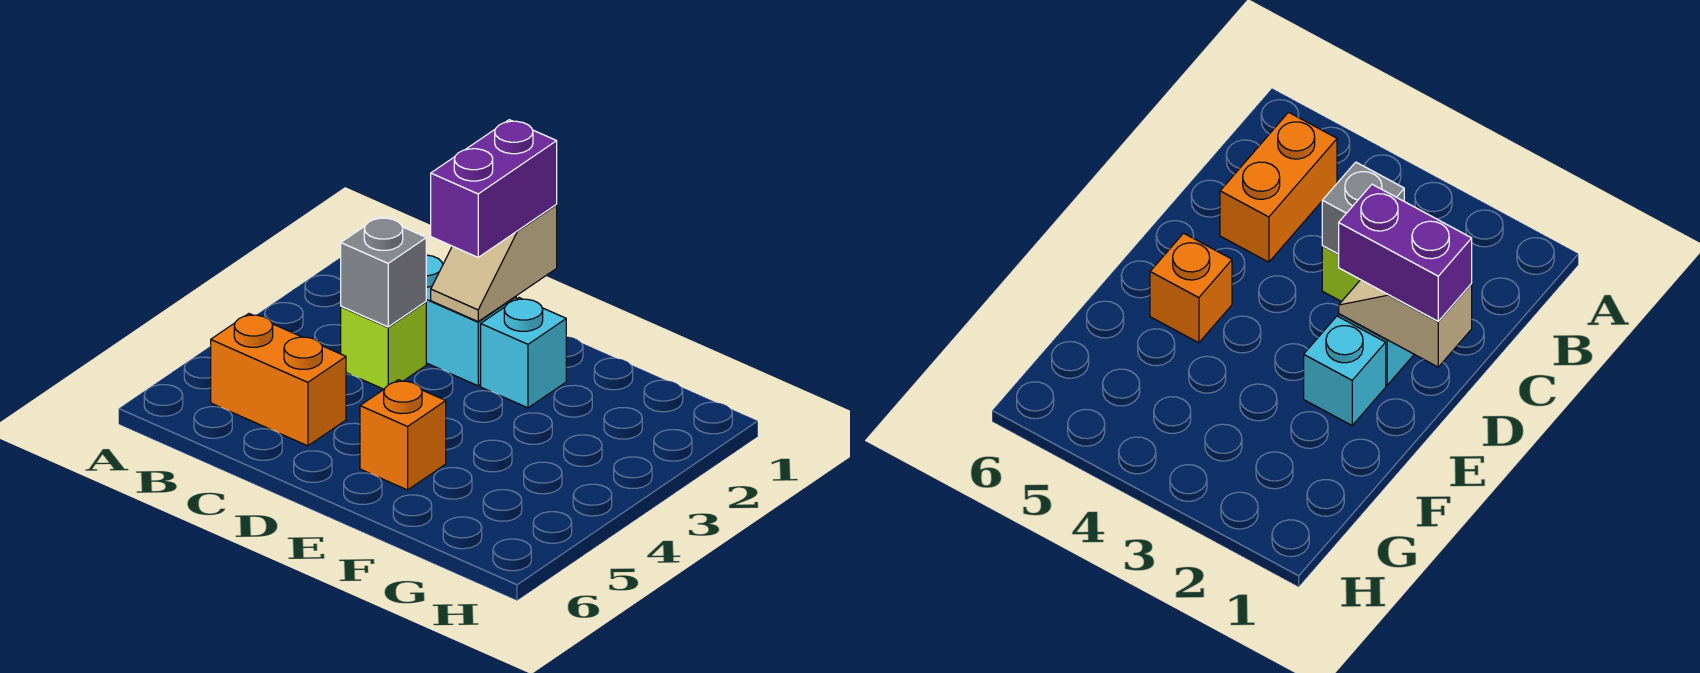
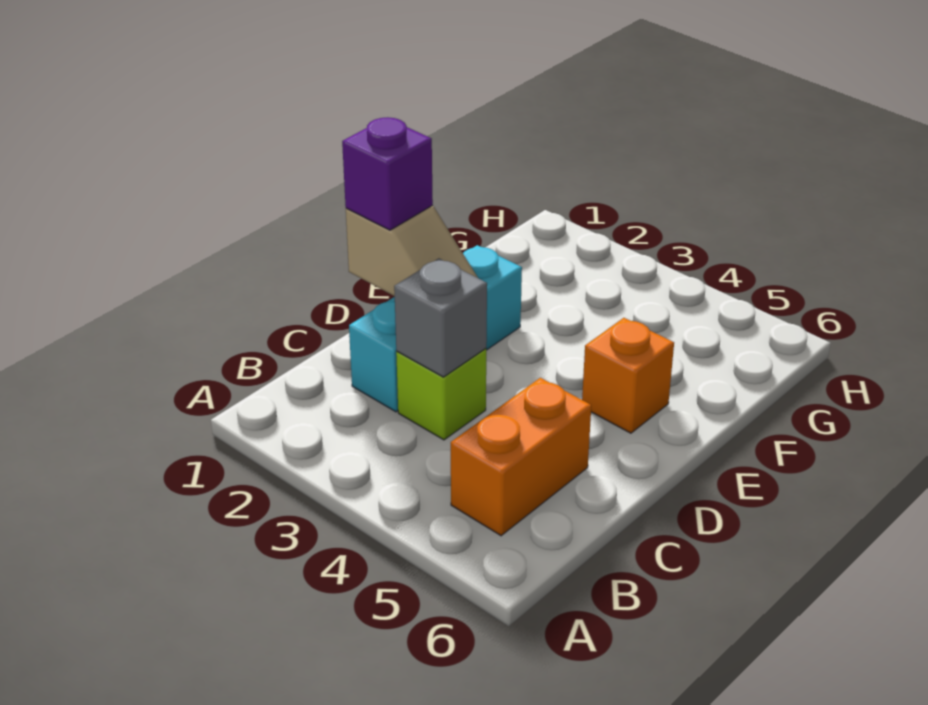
purple brick D1:D2 level 3 -> purple brick D1 level 3

